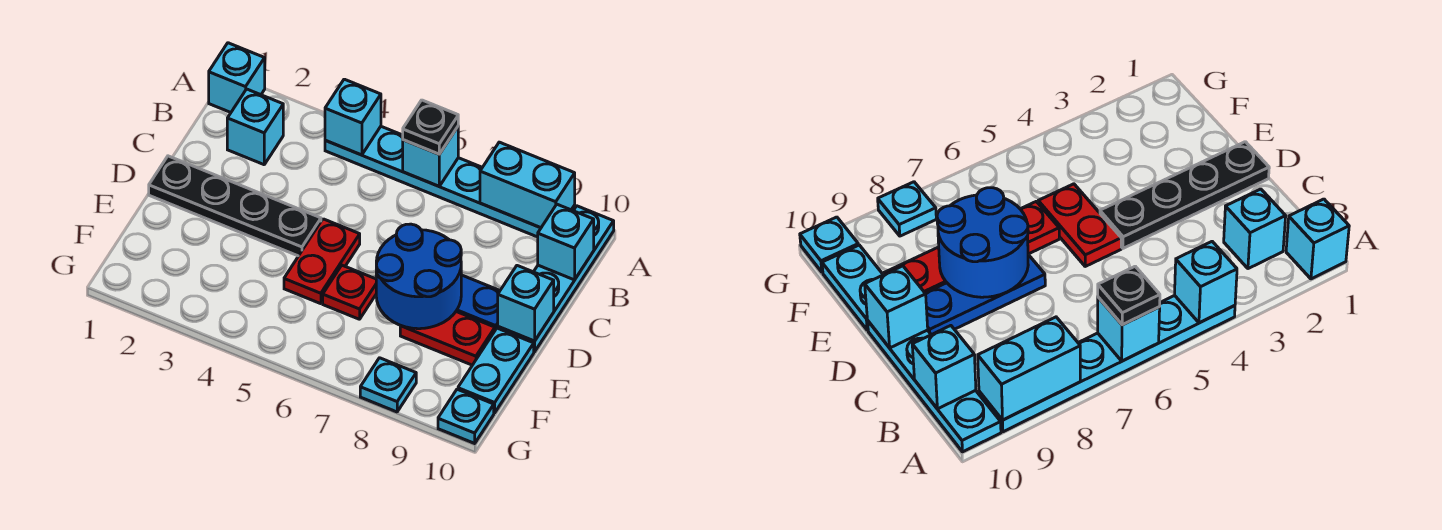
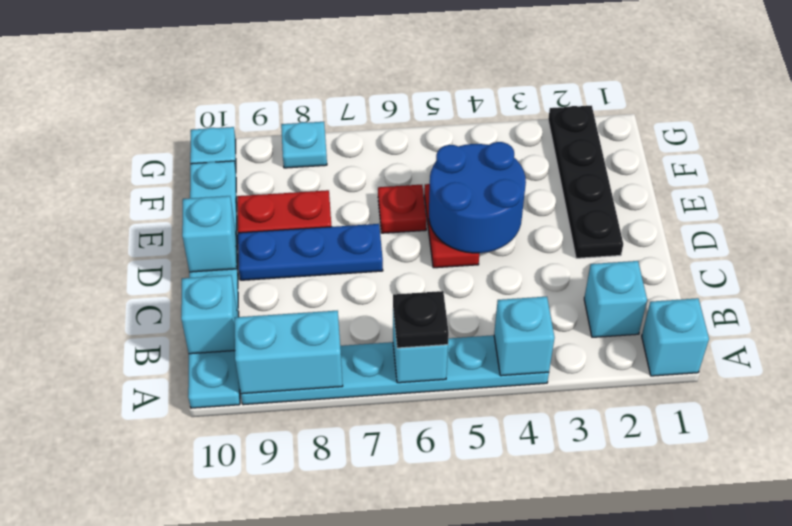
black plate D1:D4 level 1 -> black plate D2:G2 level 1
blue round brick D7:E8 level 2 -> blue round brick D4:E5 level 2

